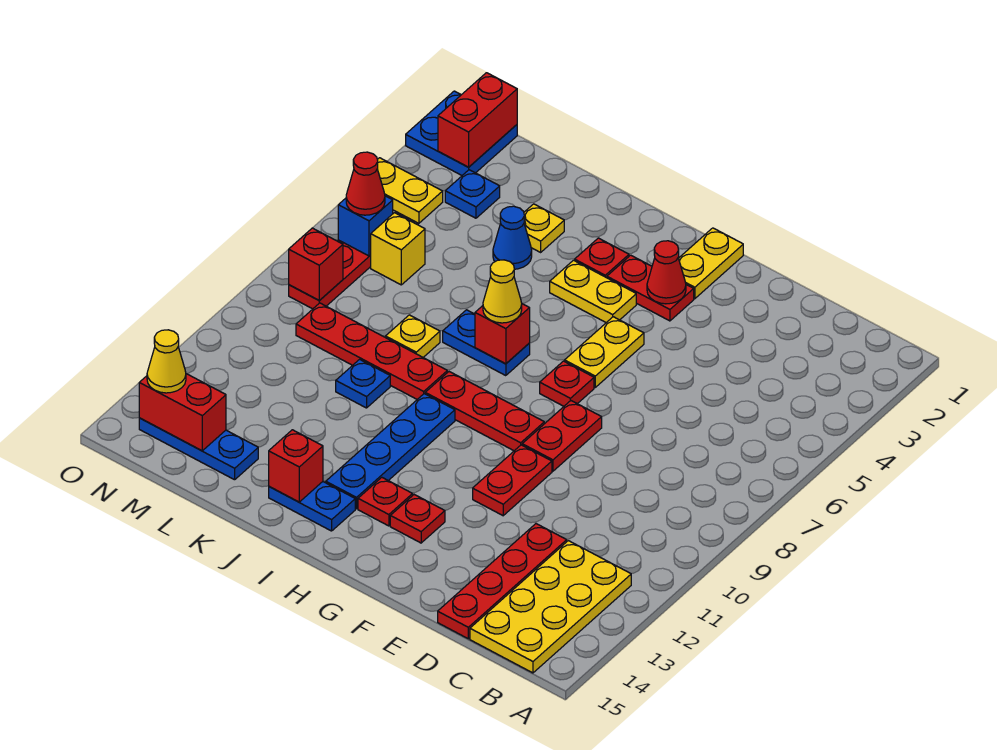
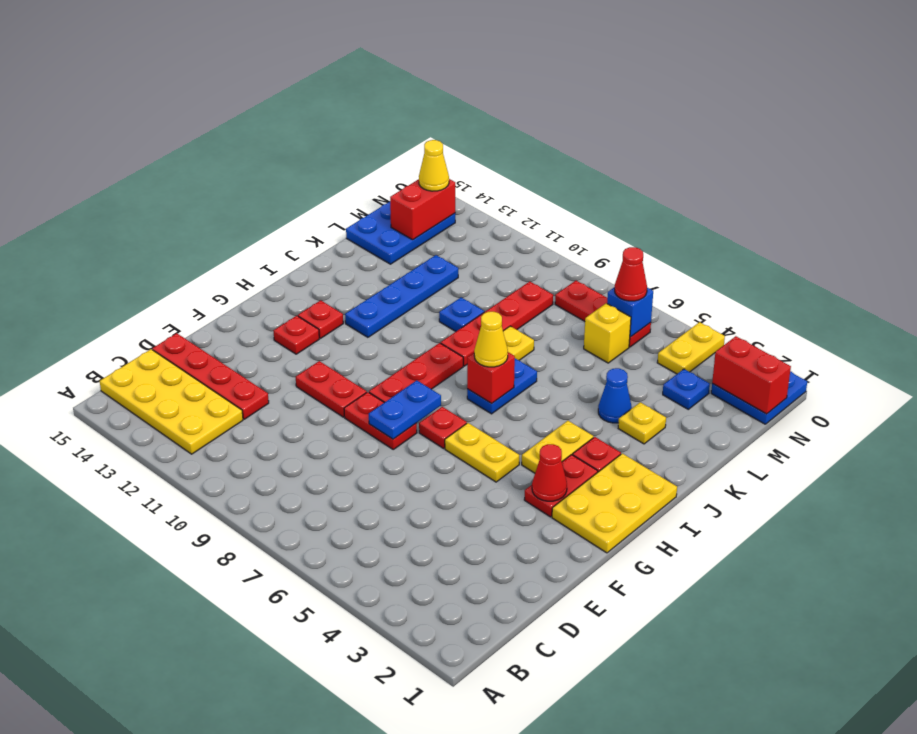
yellow plate G1:G2 level 1 -> yellow plate G1:I2 level 1
blue plate I10:I13 level 1 -> blue plate I12:L12 level 1
blue plate I14:J14 level 1 -> blue plate F8:G8 level 2
red brick J14 level 2 -> none
blue plate L14:N14 level 1 -> blue plate L14:N15 level 1
red brick N8 level 2 -> none

